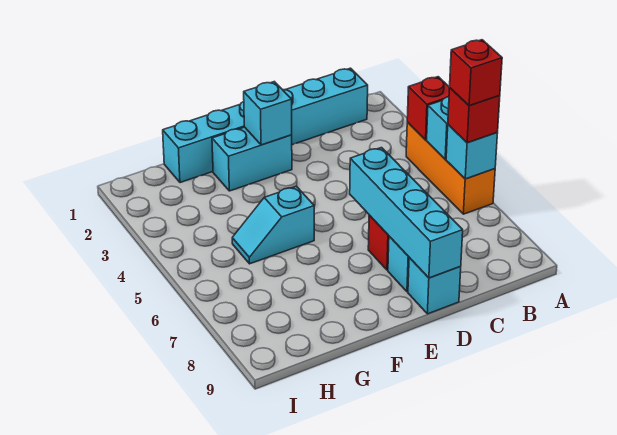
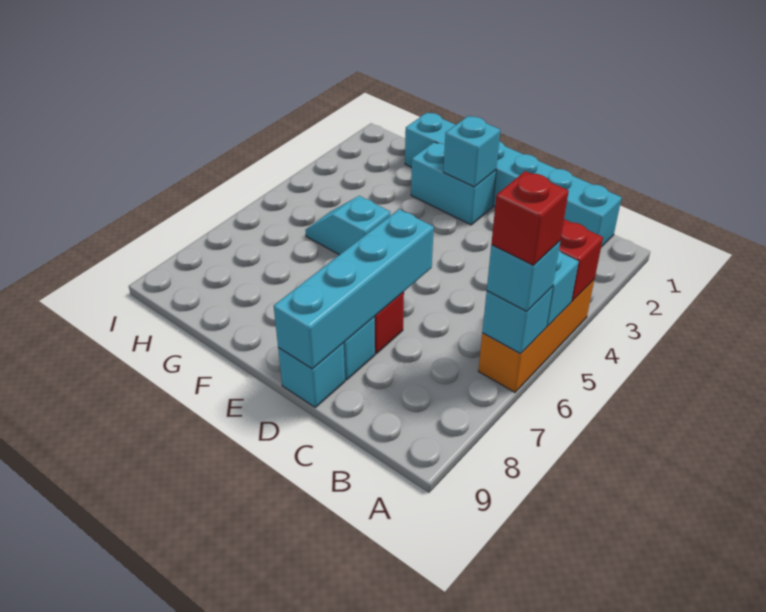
red brick A6 level 3 -> cyan brick A6 level 3

